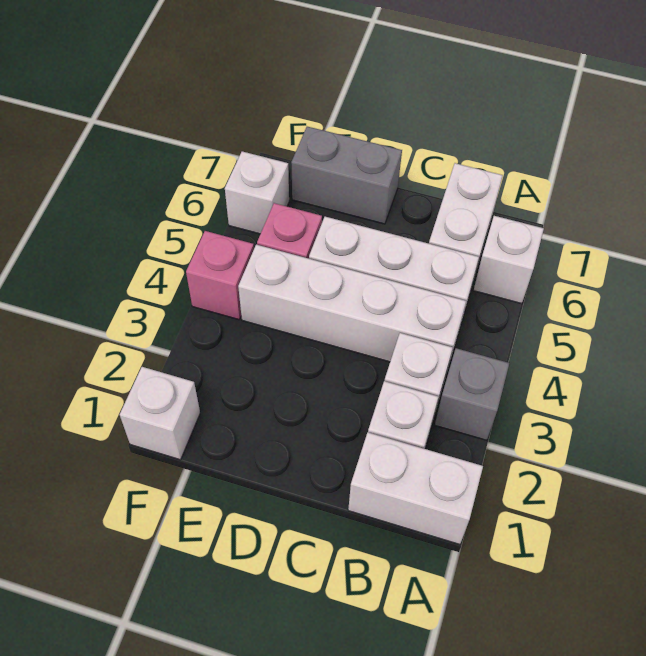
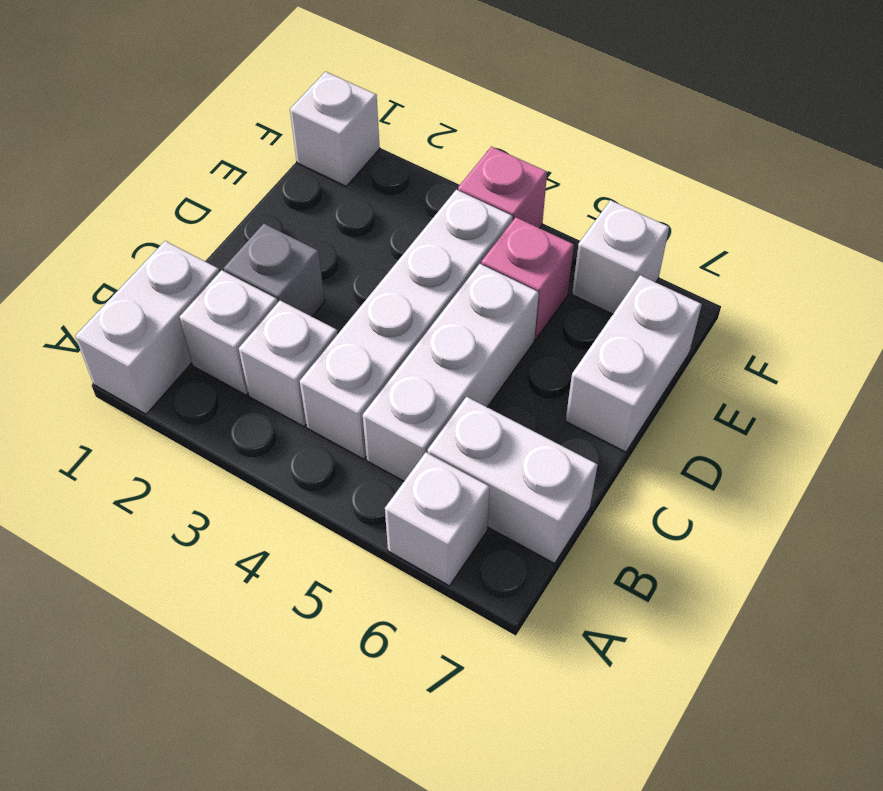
grey brick A3 level 1 -> grey brick C2 level 1
grey brick D7:E7 level 1 -> white brick D7:E7 level 1

